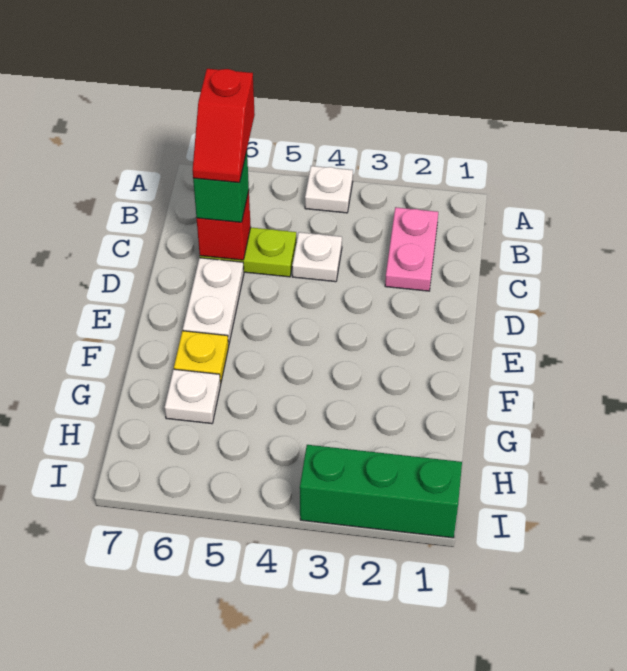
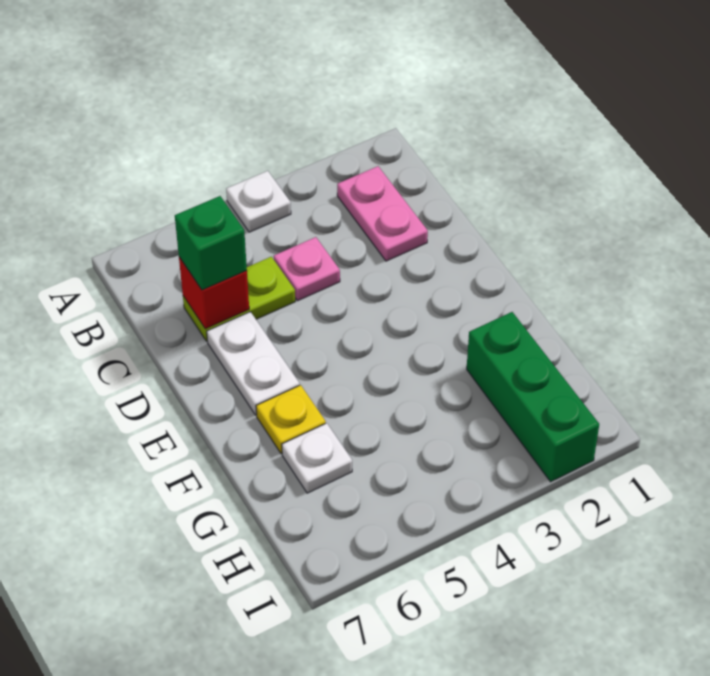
red slope B6:C6 level 4 top B -> none
white plate C4 level 1 -> pink plate C4 level 1
green brick I1:I3 level 1 -> green brick G2:I2 level 1

